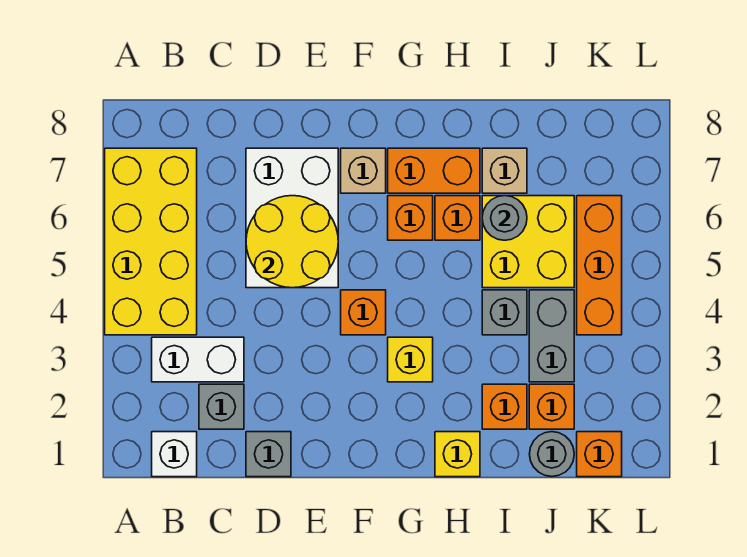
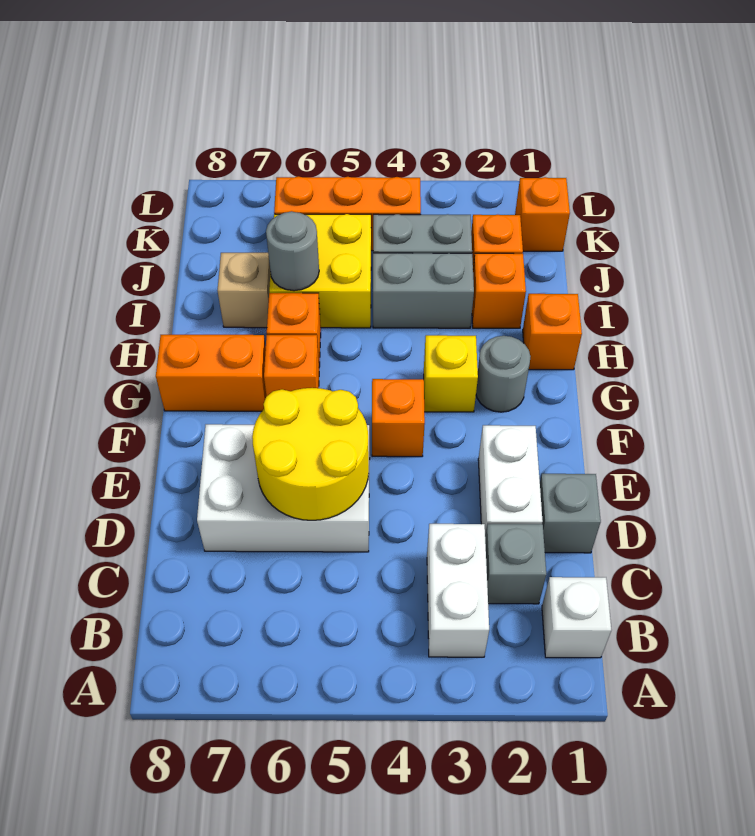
yellow brick A4:B7 level 1 -> none
none -> white brick D2:E2 level 1
tan brick F7 level 1 -> none
orange brick G7:H7 level 1 -> orange brick G7:G8 level 1
yellow brick H1 level 1 -> orange brick H1 level 1
grey brick I4 level 1 -> grey brick I3:I4 level 1
grey round brick J1 level 1 -> grey round brick G2 level 1

